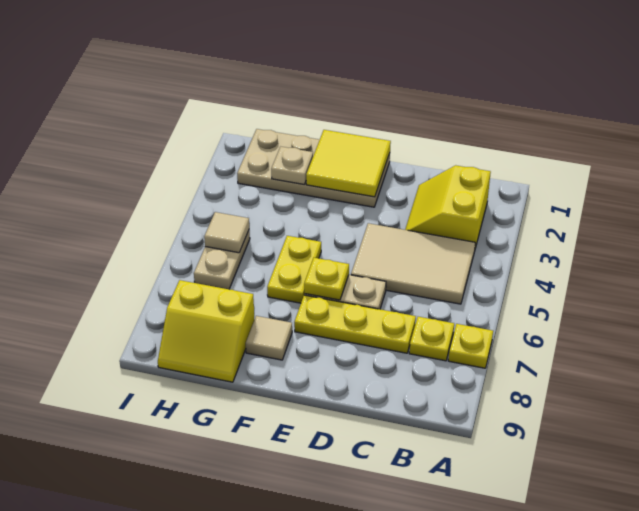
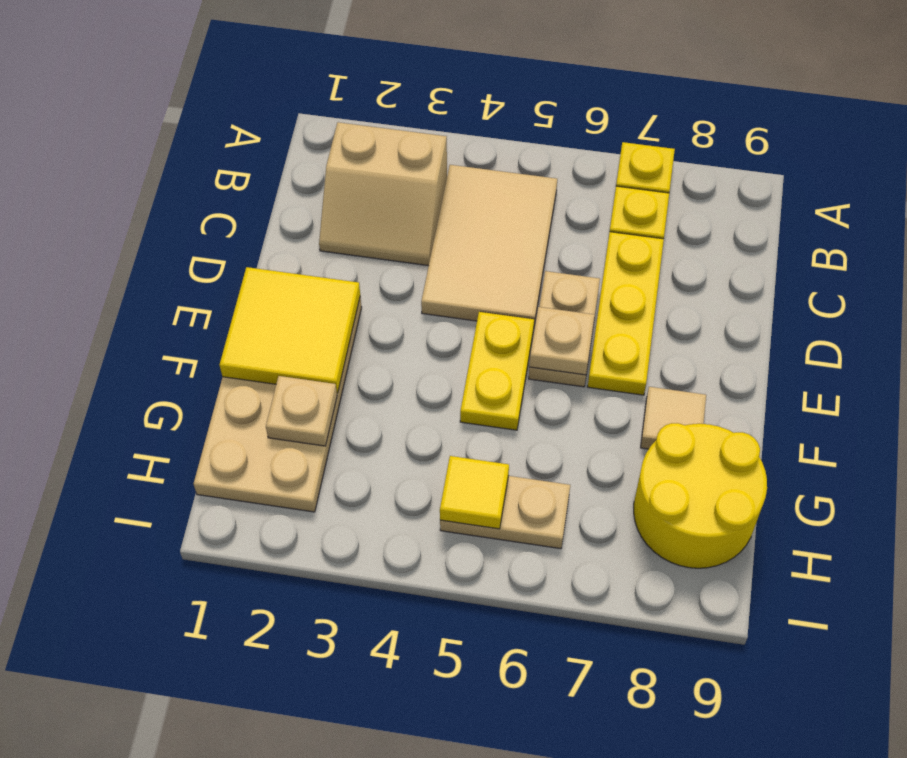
yellow slope B2:C3 level 1 top B -> tan slope B2:C3 level 1 top B
yellow plate E6 level 2 -> tan plate E6 level 2
yellow plate F5:F6 level 1 -> yellow plate E5:F5 level 1
yellow slope G8:H9 level 1 top 8 -> yellow round brick G8:H9 level 1
tan tile H5 level 2 -> yellow tile H5 level 2

